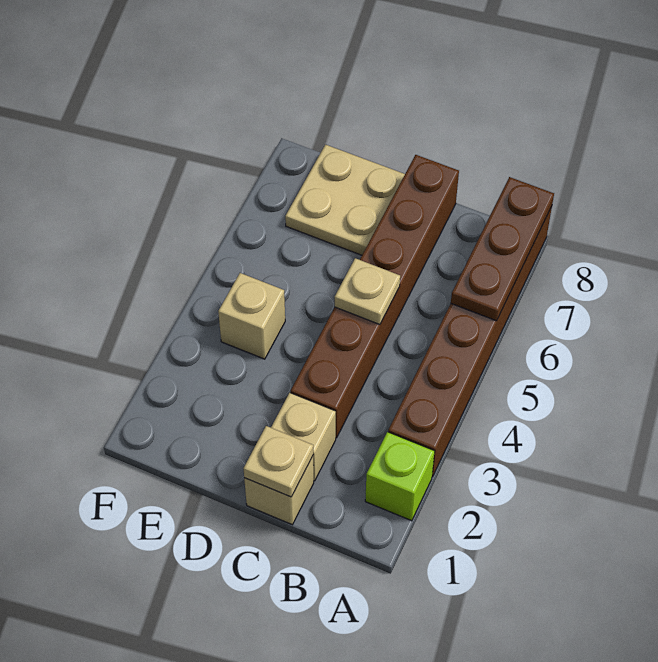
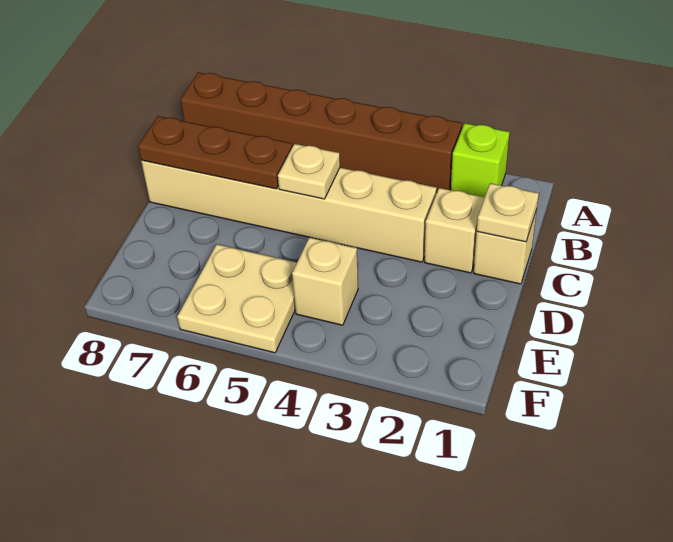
brown plate A6:A8 level 2 -> brown plate C6:C8 level 2
brown brick C3:C8 level 1 -> tan brick C3:C8 level 1
tan plate D7:E8 level 1 -> tan plate E5:F6 level 1

